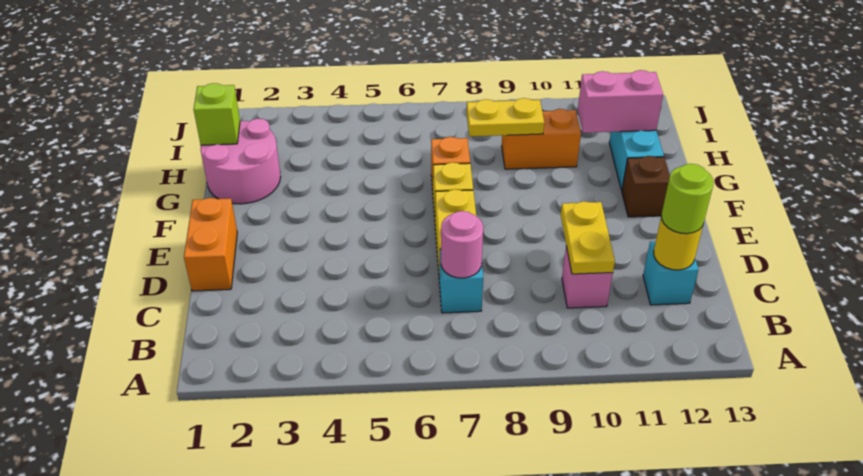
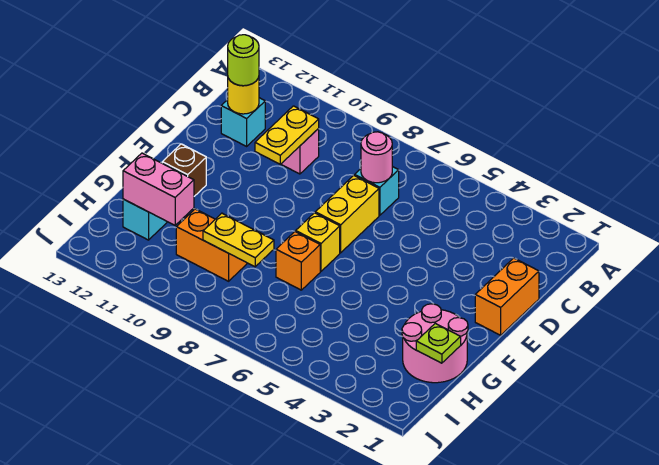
lime brick H1 level 2 -> lime plate H1 level 2

